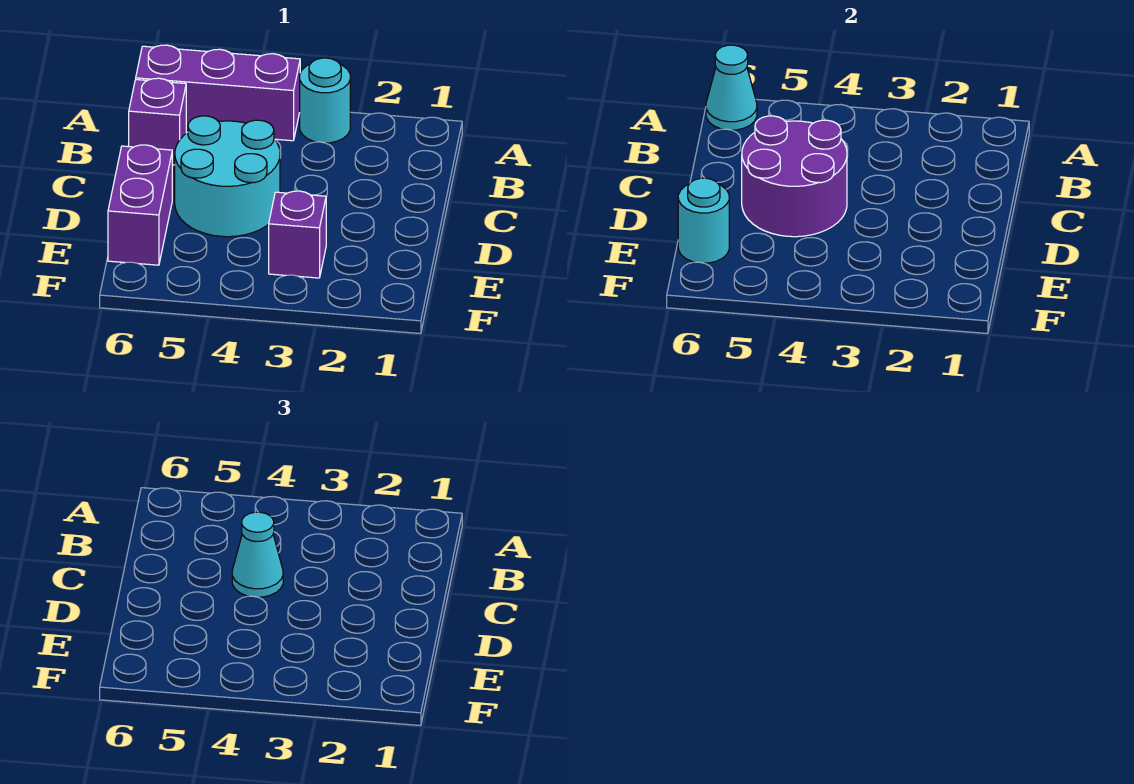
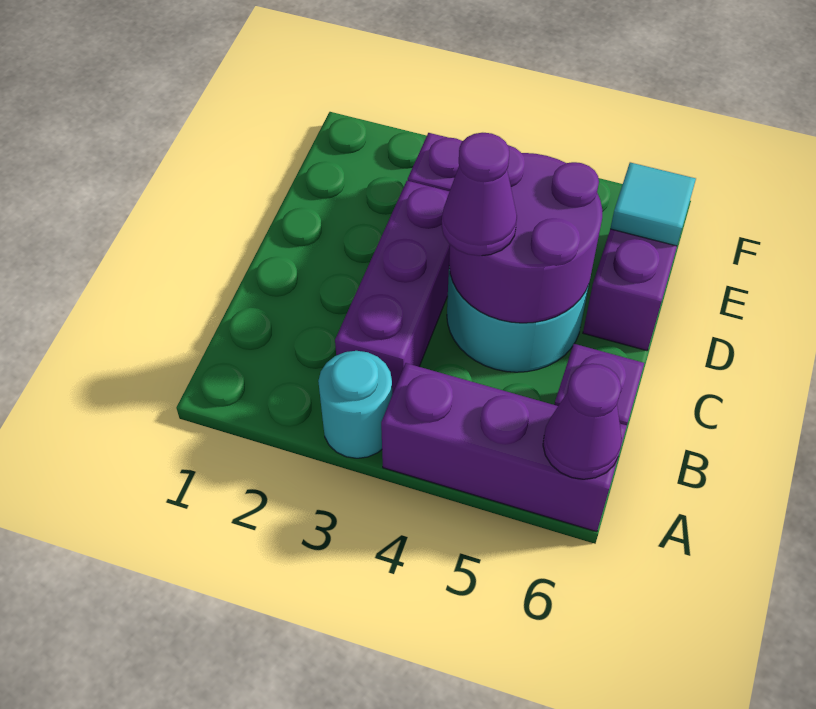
cyan cone A6 level 2 -> purple cone A6 level 2
none -> purple brick B3:D3 level 1
cyan cone C4 level 3 -> purple cone C4 level 3
cyan round brick E6 level 2 -> cyan tile E6 level 2

